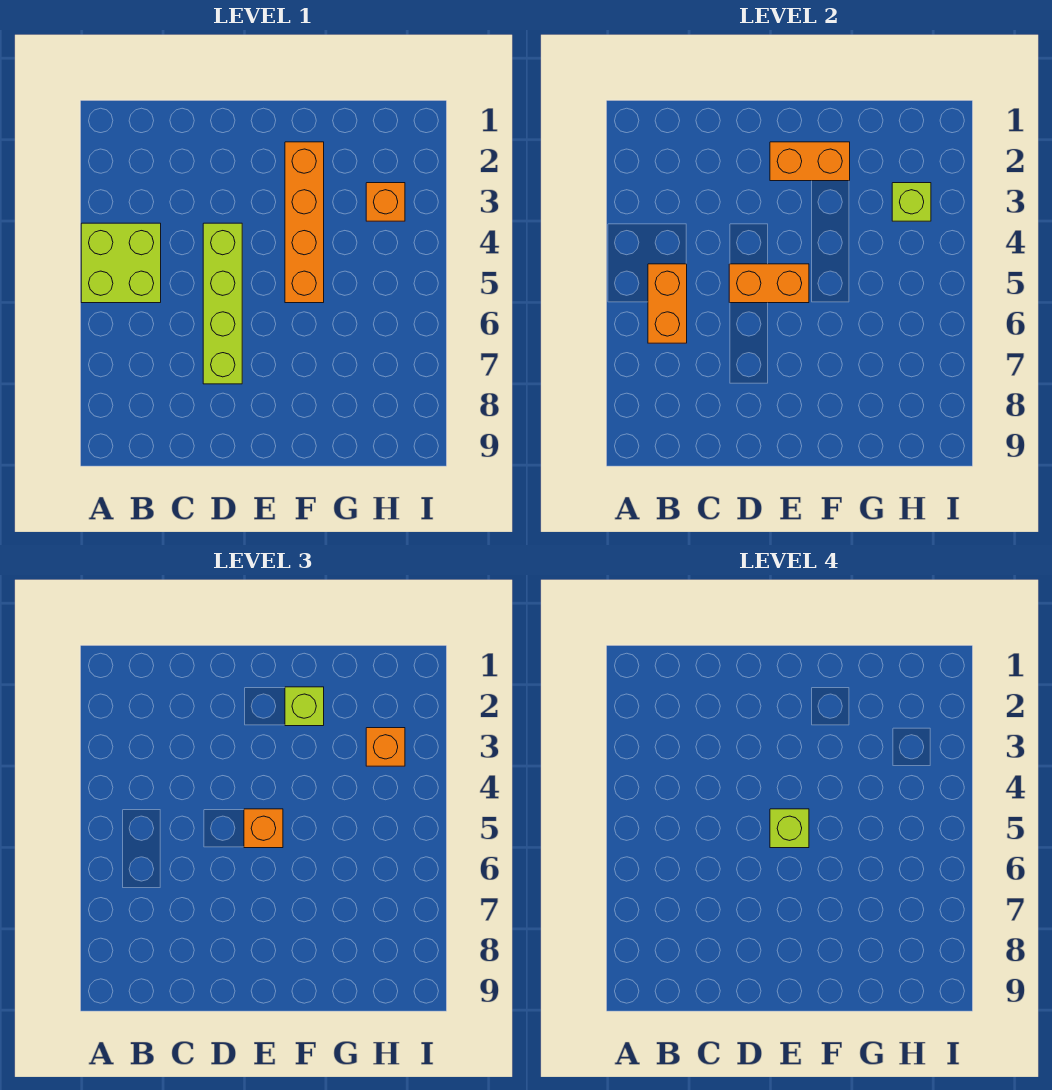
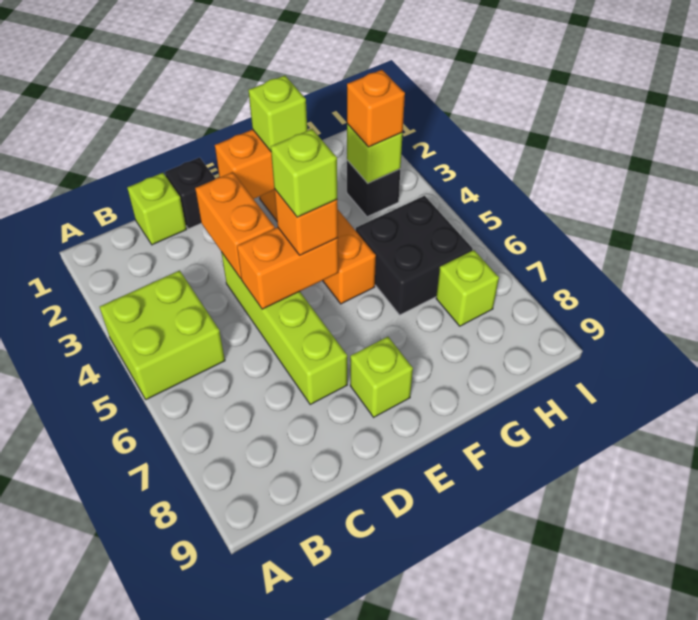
orange brick B5:B6 level 2 -> orange brick D3:D4 level 2
none -> lime brick C1 level 1
none -> black brick D1 level 1
none -> lime brick E8 level 1
none -> black brick G5:H6 level 1
orange brick H3 level 1 -> black brick H3 level 1
none -> lime brick H7 level 1

